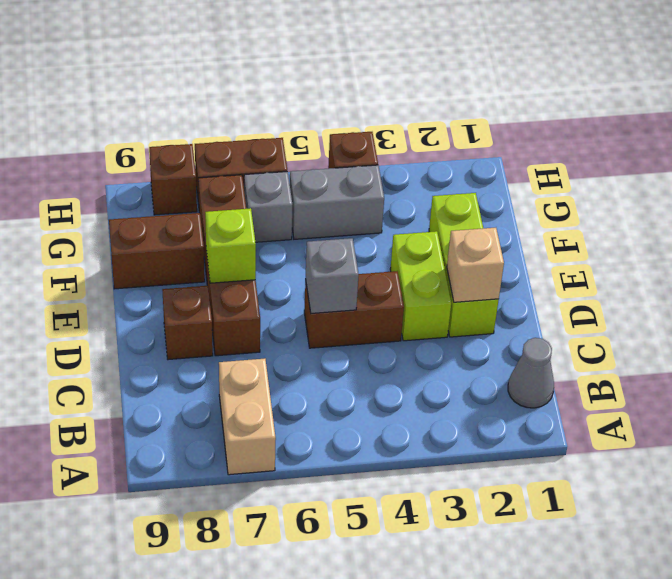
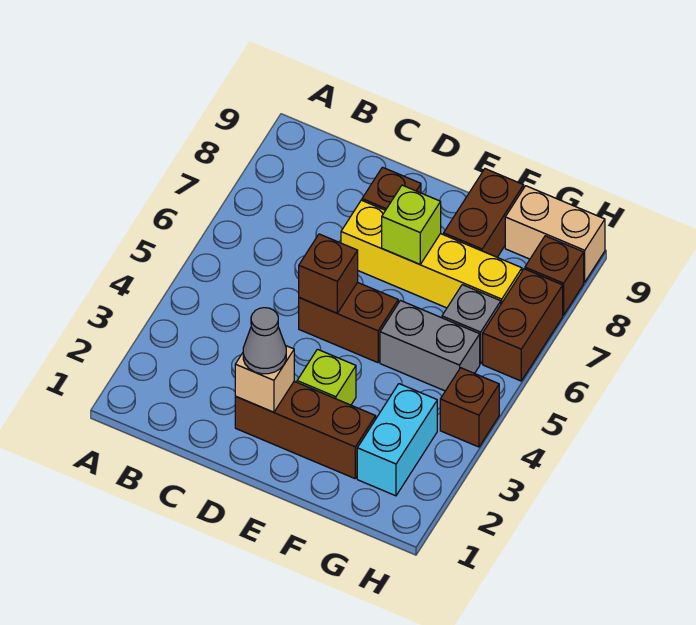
tan brick A7:B7 level 1 -> tan brick G9:H9 level 1
grey cone B1 level 1 -> grey cone D2 level 3
lime brick D2:F2 level 1 -> brown brick D2:F2 level 1
lime brick D3:E3 level 1 -> lime brick E3 level 1
brown brick D4:D5 level 1 -> brown brick D5:E5 level 1
grey brick D5 level 2 -> brown brick D5 level 2
brown brick D7:G7 level 1 -> yellow brick D7:G7 level 1
none -> cyan brick G2:G3 level 1
grey brick G4:G5 level 1 -> grey brick F5:G5 level 1

